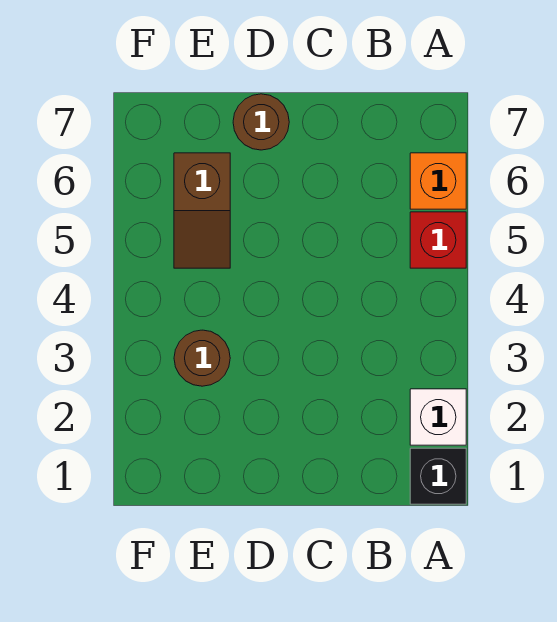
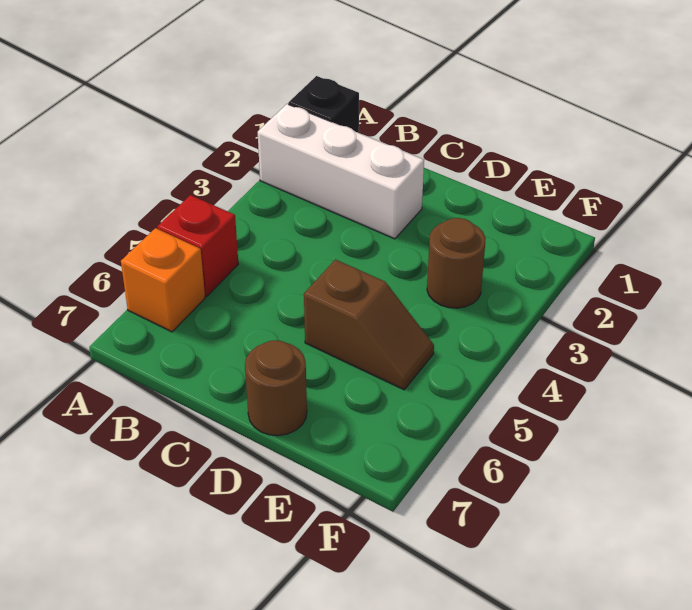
white brick A2 level 1 -> white brick A2:C2 level 1
brown slope E5:E6 level 1 top 6 -> brown slope D5:E5 level 1 top D

